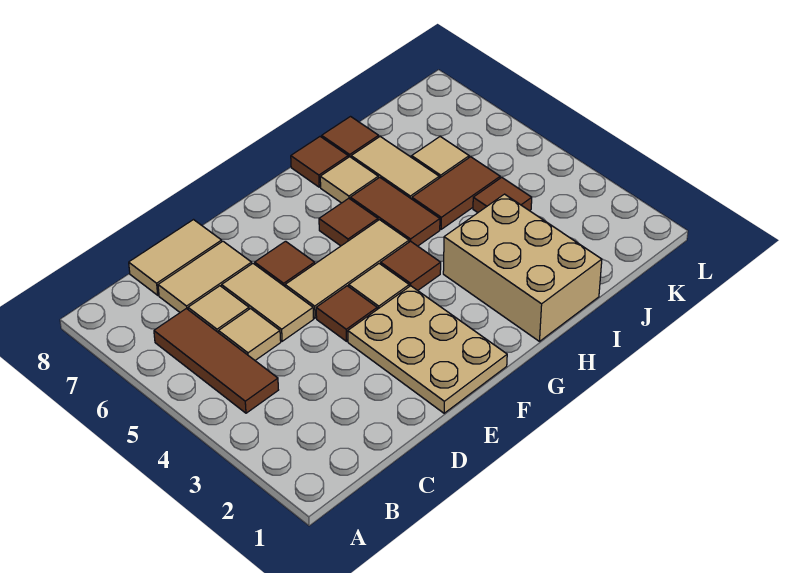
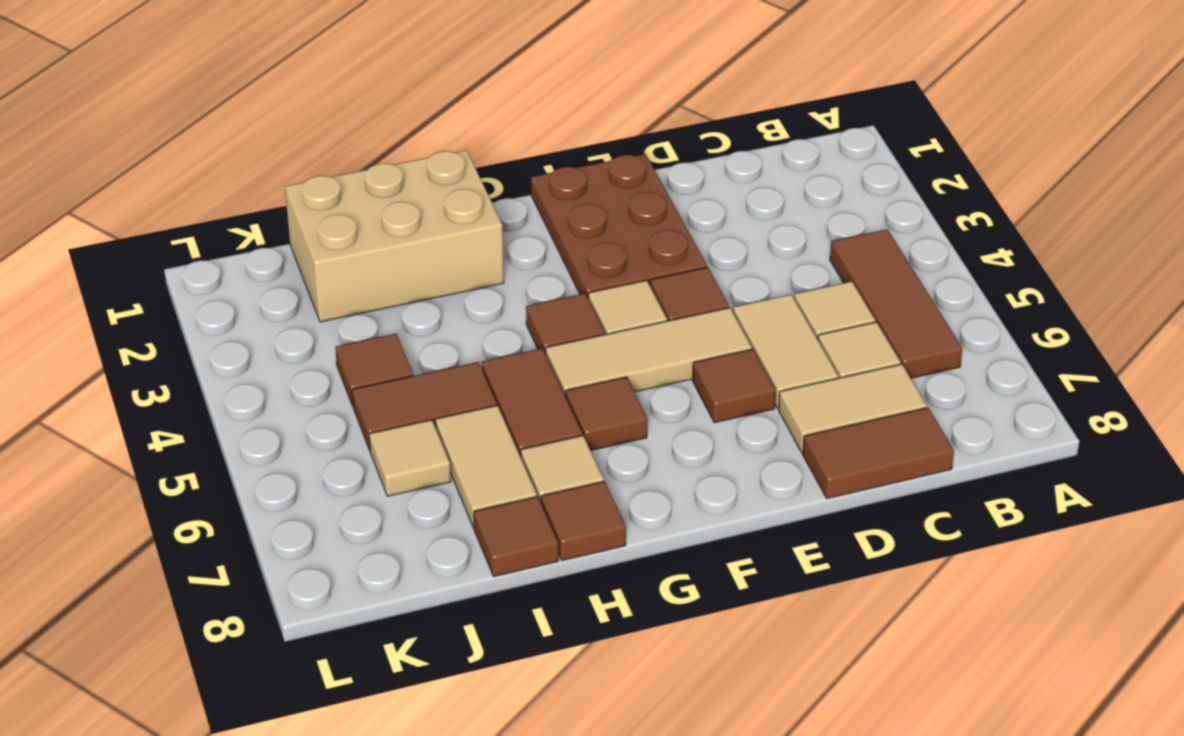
tan tile C8:D8 level 1 -> brown tile C8:D8 level 1
tan plate E1:F3 level 1 -> brown plate E1:F3 level 1
tan brick H1:I3 level 1 -> tan brick H1:J2 level 1

